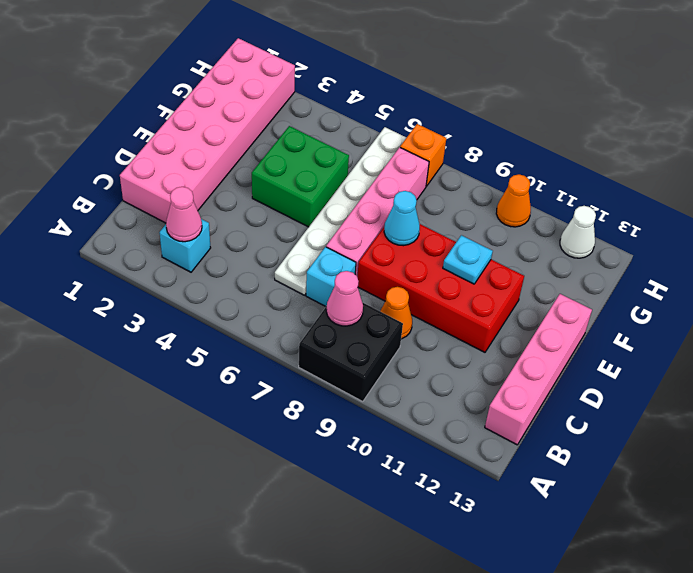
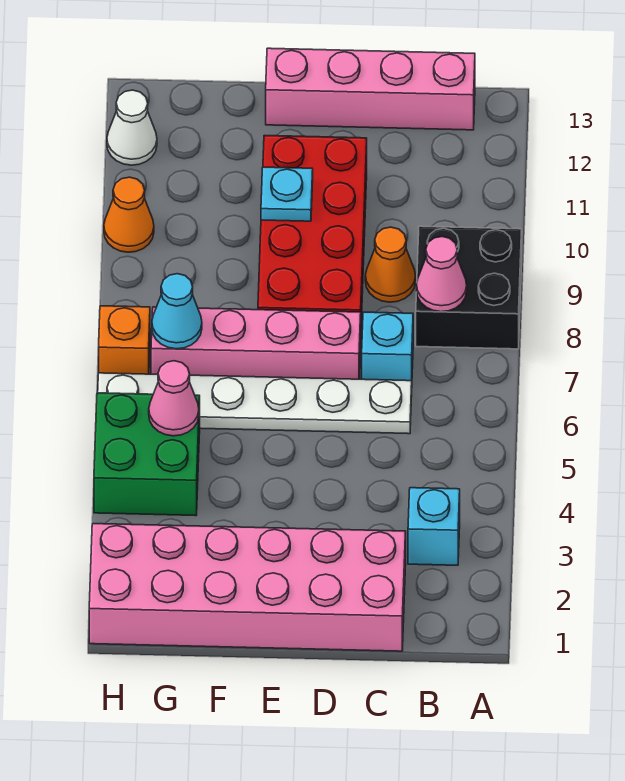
pink cone B3 level 2 -> pink cone G5 level 2
green brick E4:F5 level 1 -> green brick G4:H5 level 1
cyan cone E8 level 2 -> cyan cone G7 level 2

